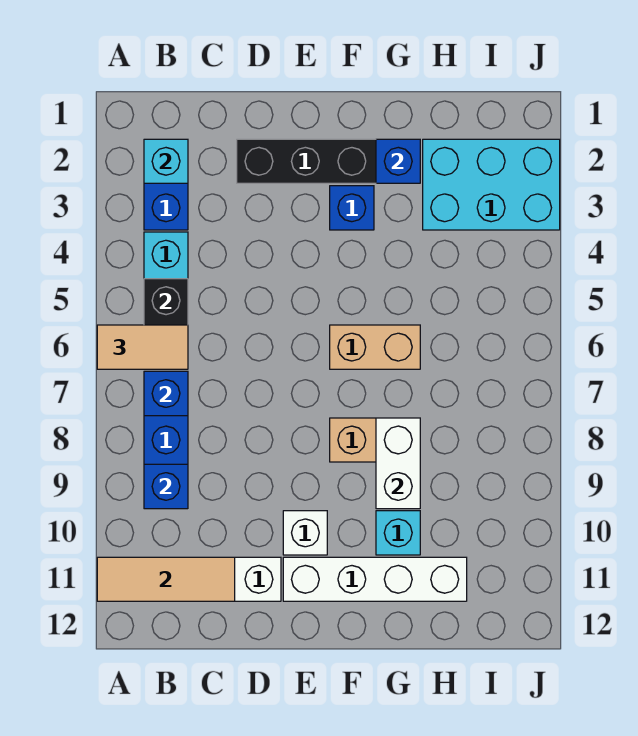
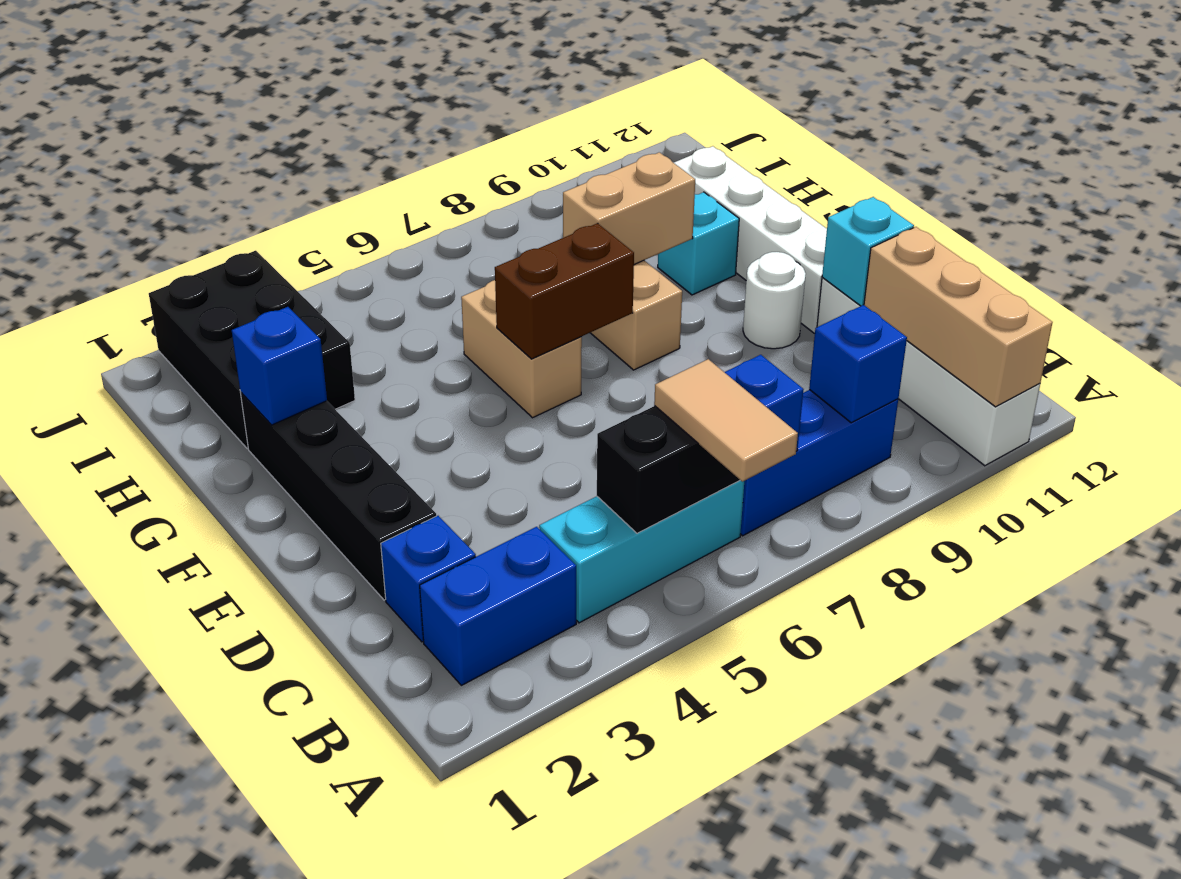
tan tile A11:C11 level 2 -> tan brick A11:C11 level 2
cyan brick B2 level 2 -> cyan brick D11 level 2
white brick E10 level 1 -> white round brick E10 level 1
blue brick F3 level 1 -> blue brick C2 level 1
none -> brown brick F6:F7 level 2
white brick G8:G9 level 2 -> tan brick G8:G9 level 2
cyan brick H2:J3 level 1 -> black brick H2:J3 level 1

